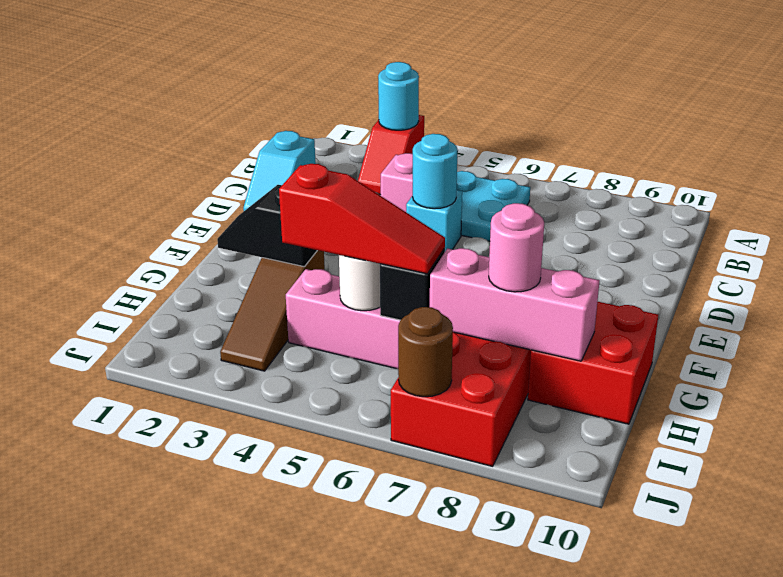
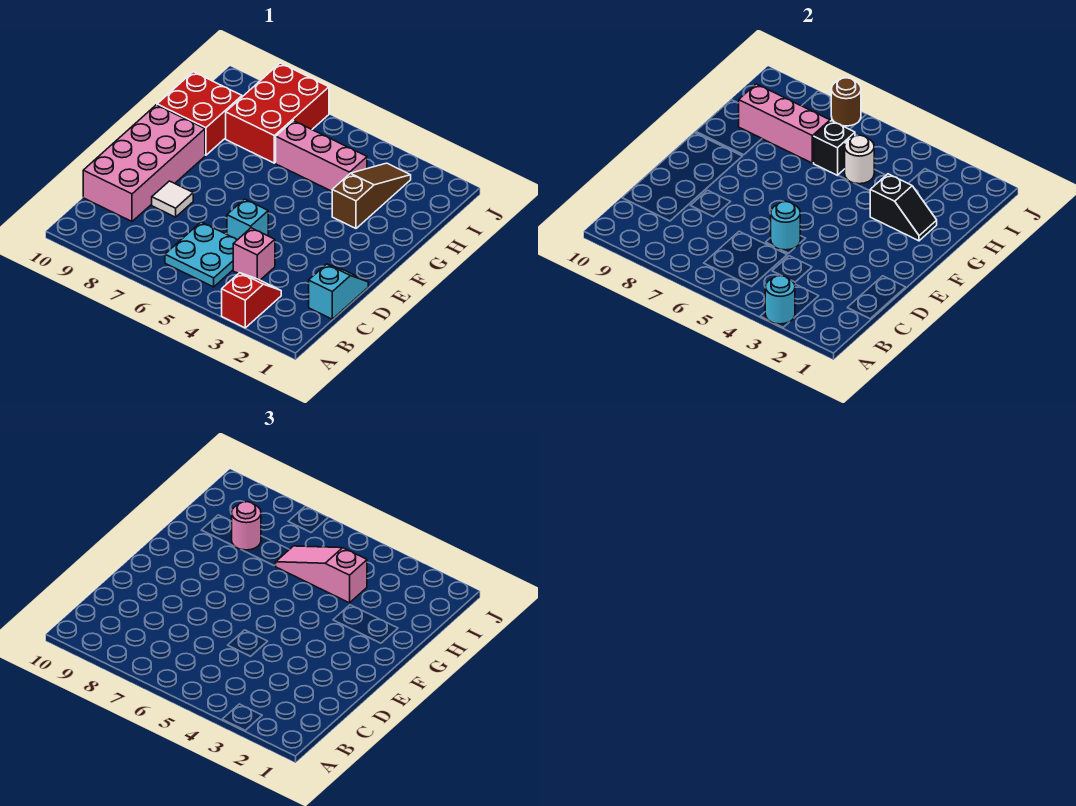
none -> pink brick C9:F10 level 1
none -> white tile D8 level 1
red slope H4:H6 level 3 top 4 -> pink slope H4:H6 level 3 top 4

